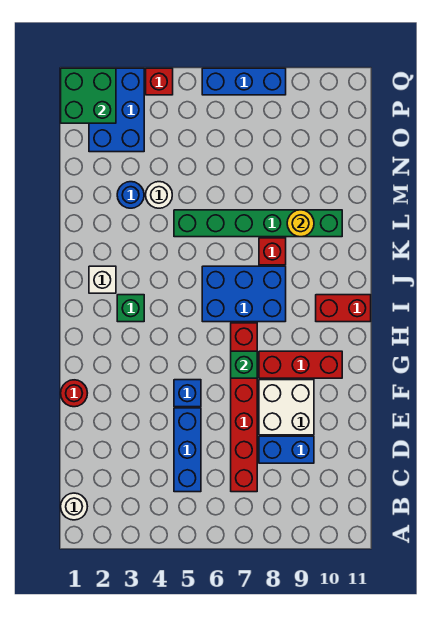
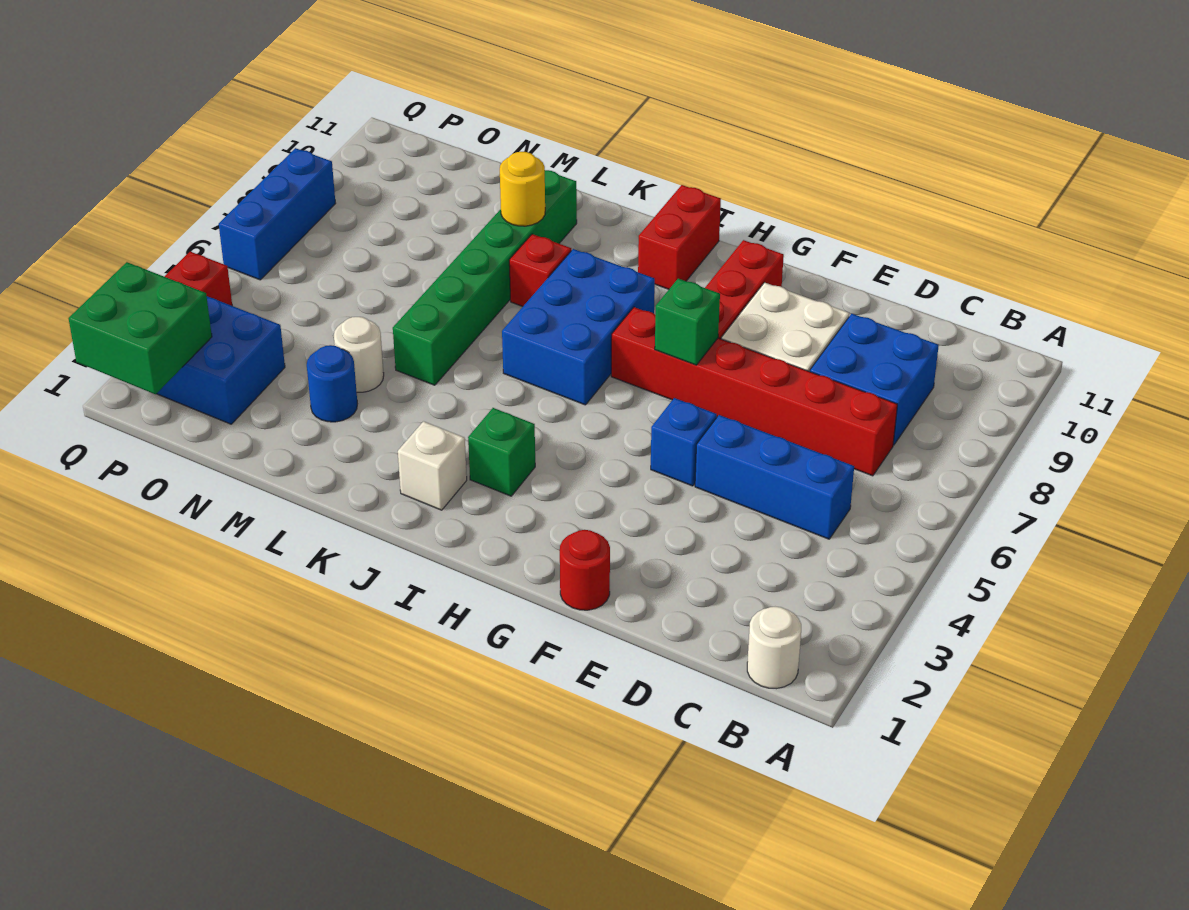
blue brick D8:D9 level 1 -> blue brick C8:D9 level 1

